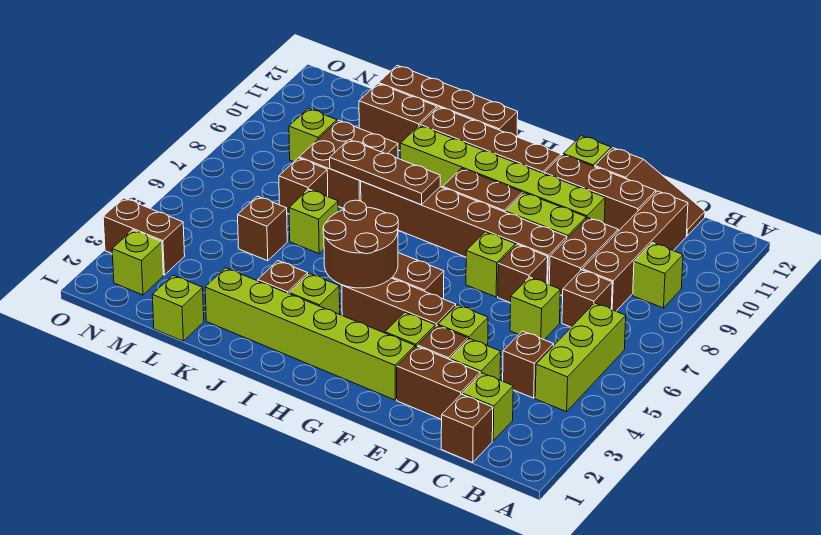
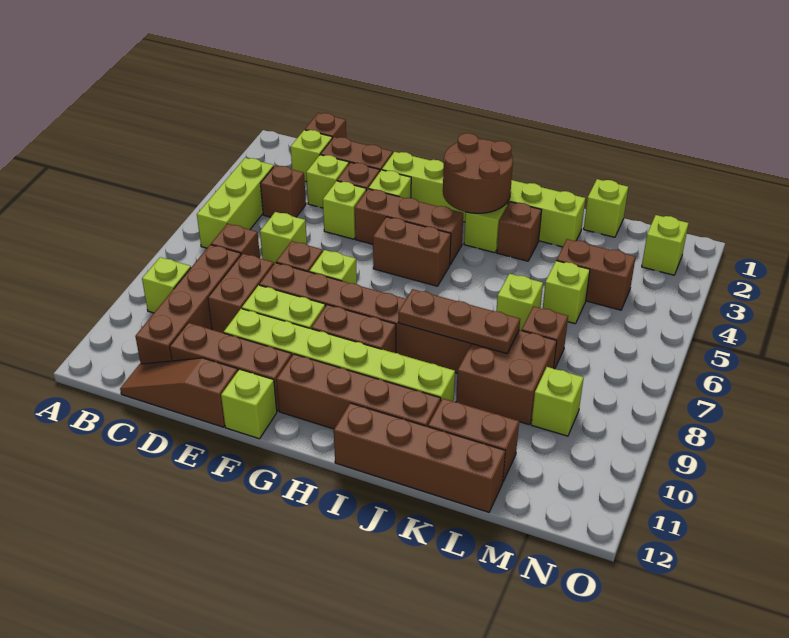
brown round brick H4:I5 level 2 -> brown round brick H2:I3 level 2
brown brick L5 level 1 -> lime brick L5 level 1
brown brick N3:O3 level 1 -> brown brick L4:M4 level 1

